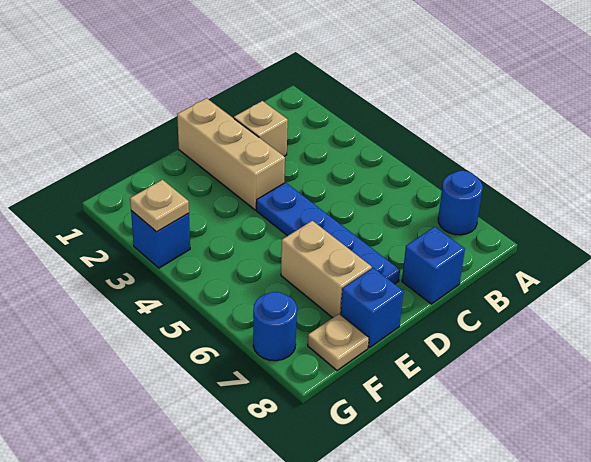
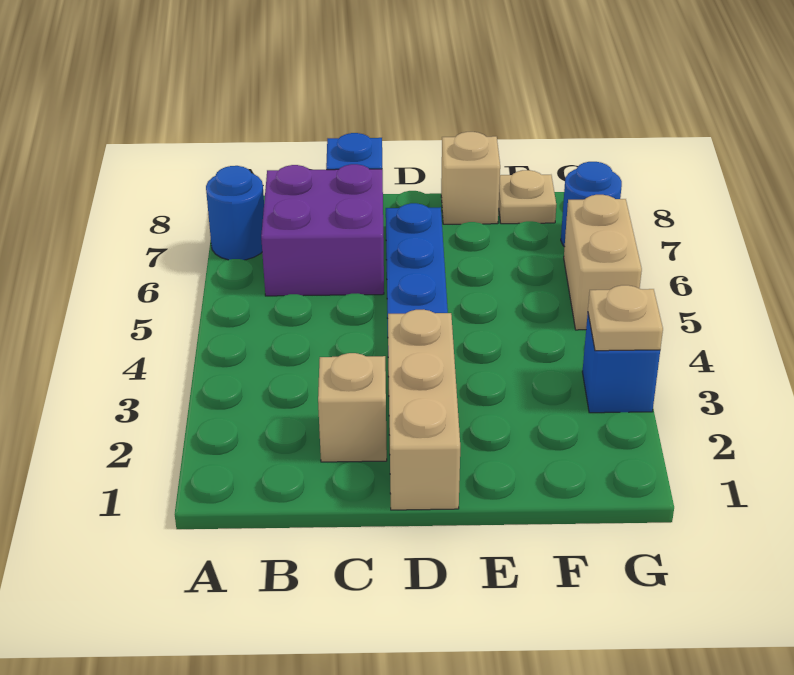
none -> purple brick B6:C7 level 1
tan brick E6:E7 level 1 -> tan brick G5:G6 level 1
blue brick E8 level 1 -> tan brick E8 level 1

